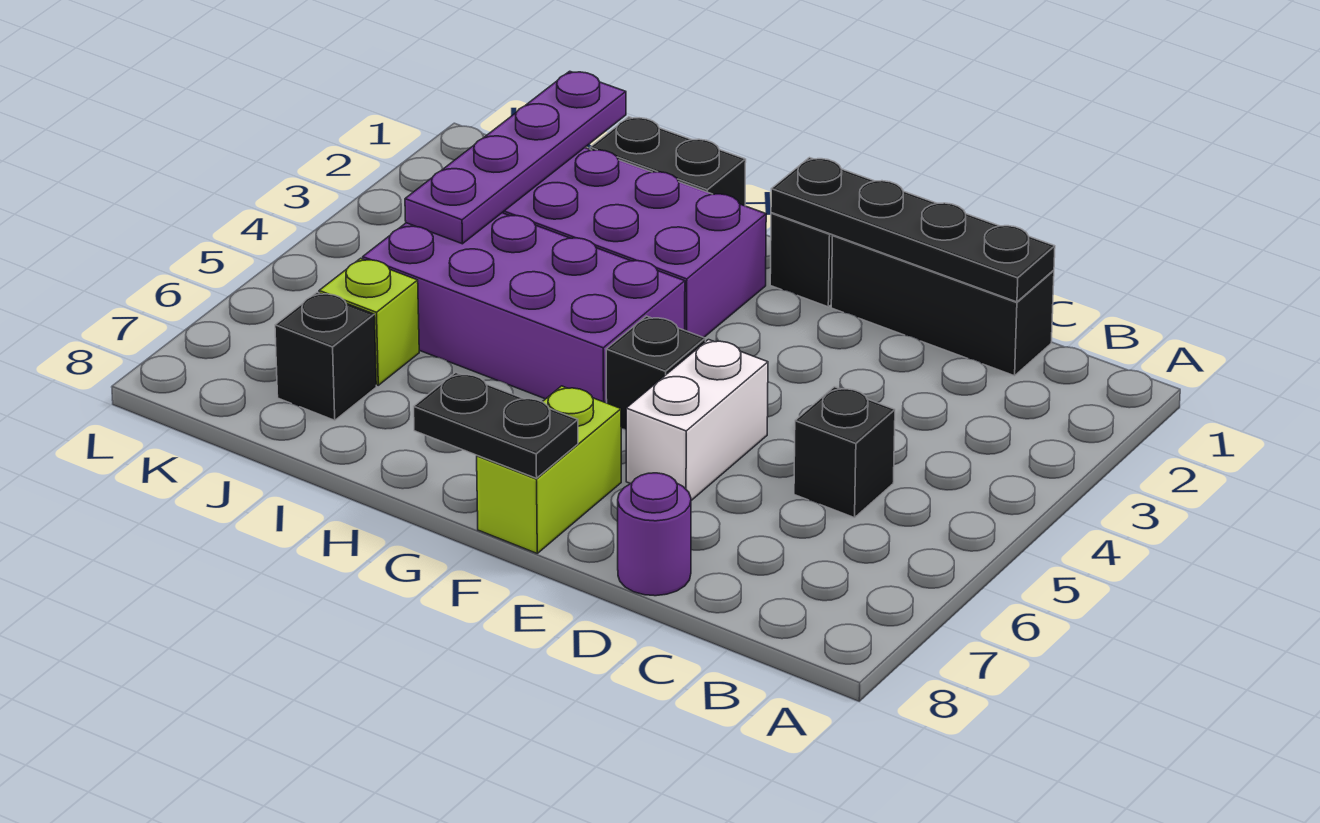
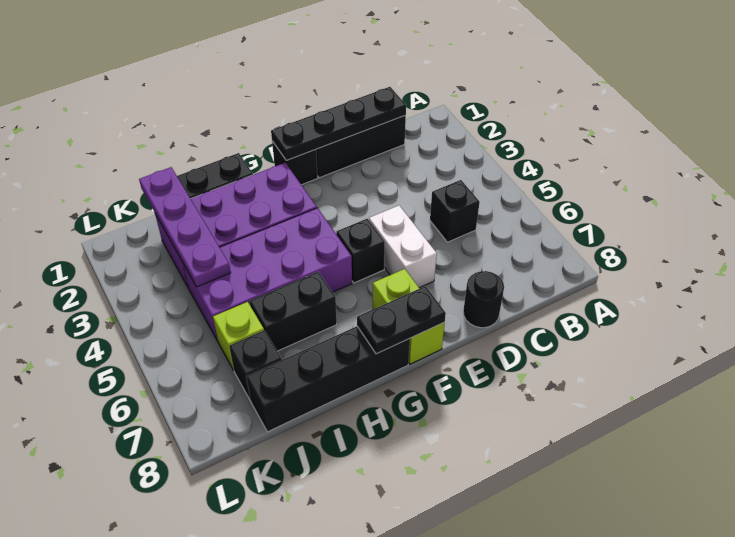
purple round brick D8 level 1 -> black round brick D8 level 1
none -> black brick G8:J8 level 1
none -> black brick H6:I6 level 1

